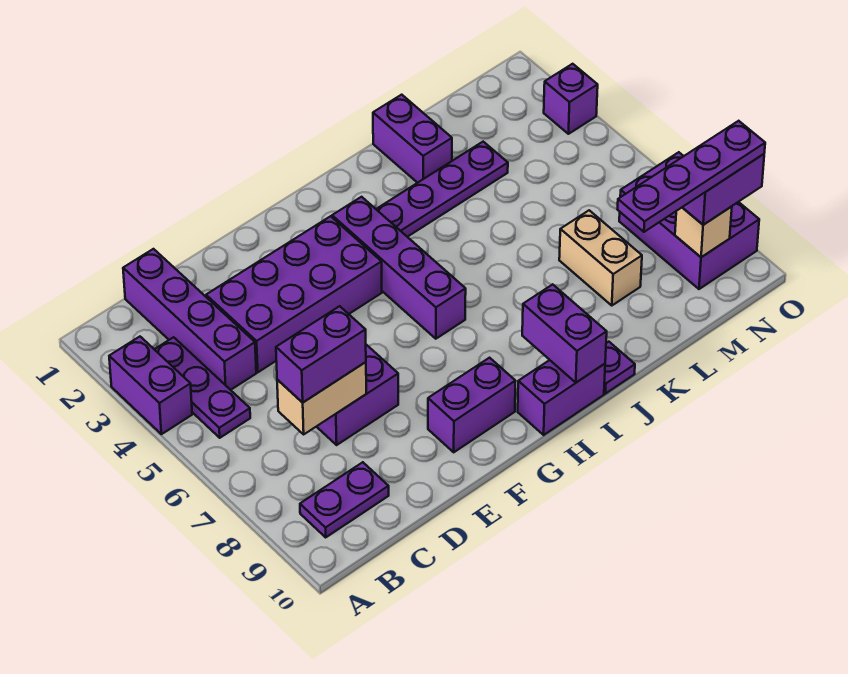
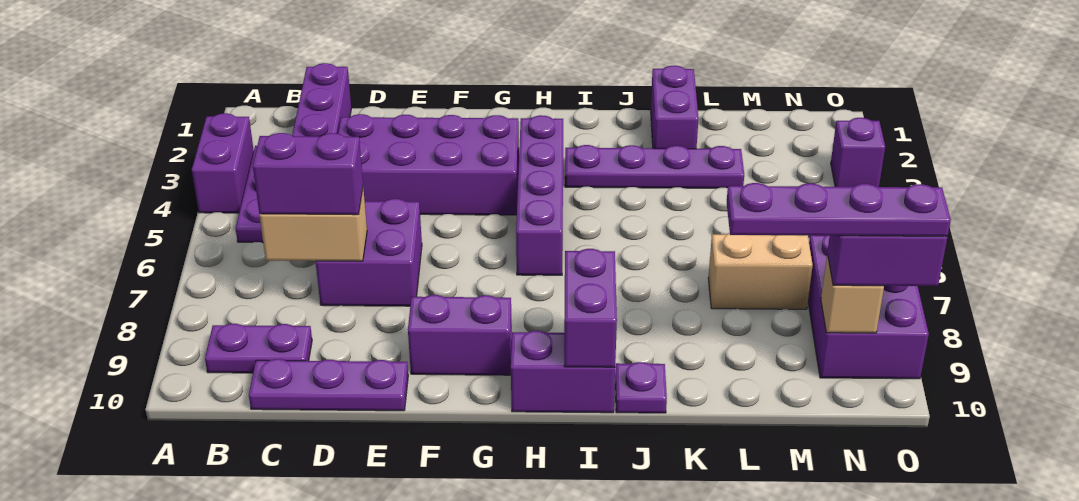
none -> purple plate C10:E10 level 1
tan brick L7:L8 level 1 -> tan brick L7:M7 level 1

